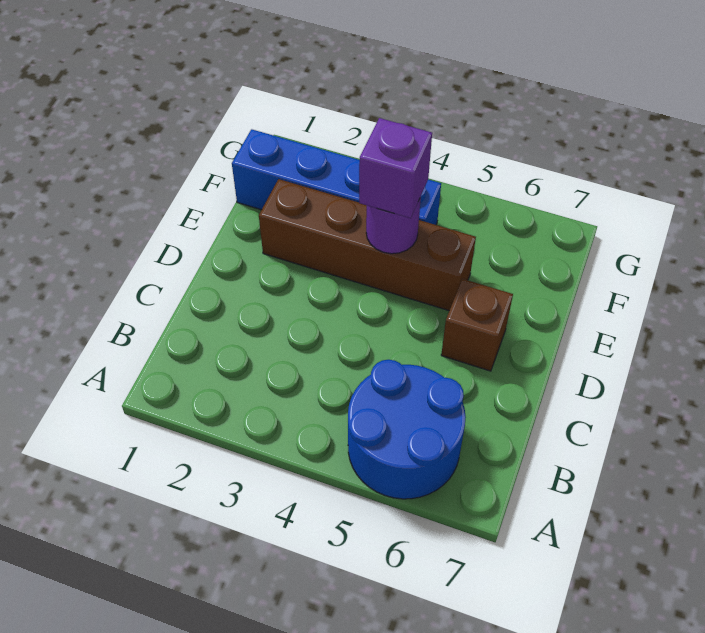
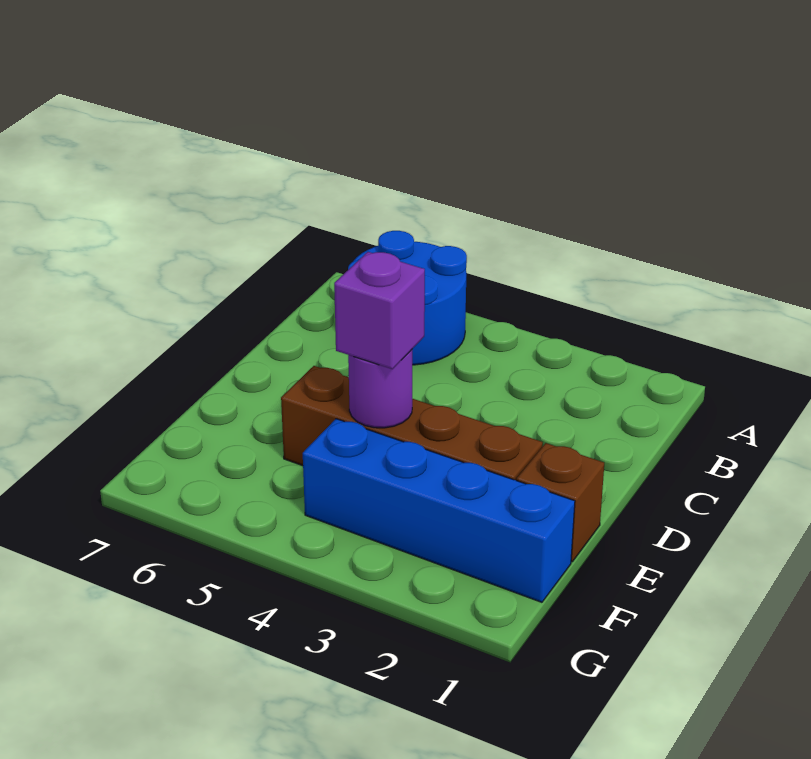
brown brick D6 level 1 -> brown brick E1 level 1

